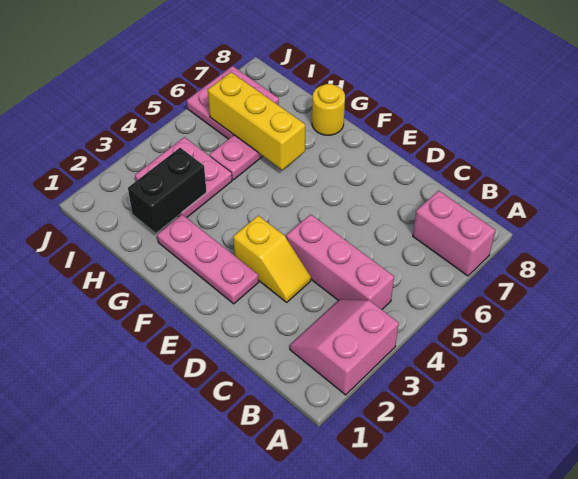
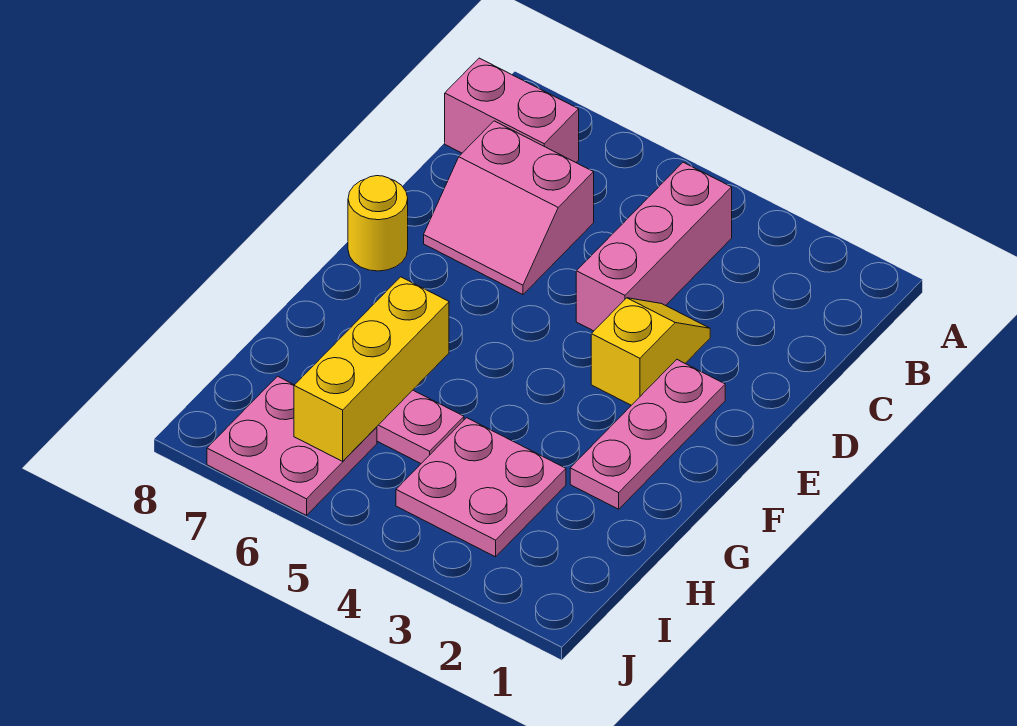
pink slope A2:B3 level 1 top A -> pink slope C6:D7 level 1 top C
pink brick A7:B7 level 1 -> pink brick B7:B8 level 1
yellow round brick G8 level 1 -> yellow round brick E8 level 1
black brick H2:H3 level 2 -> none

